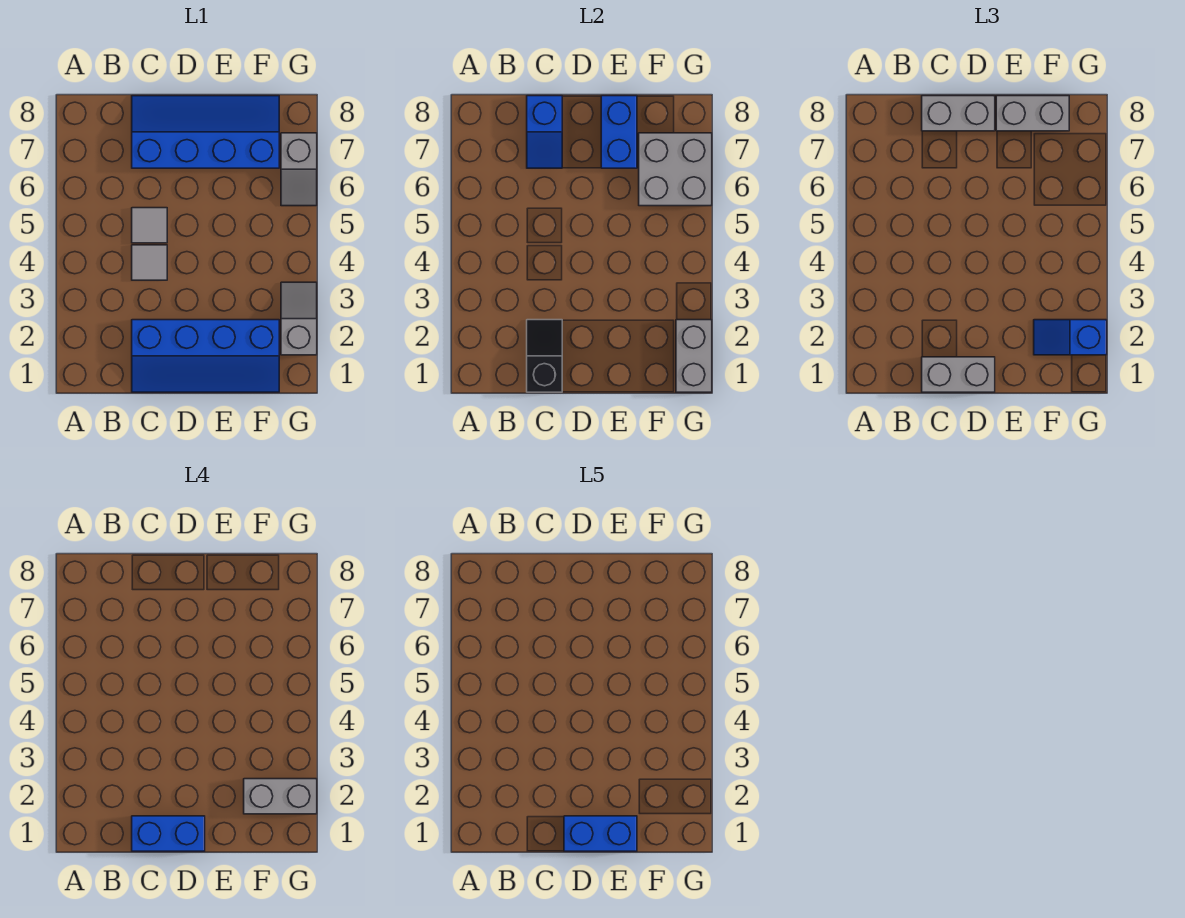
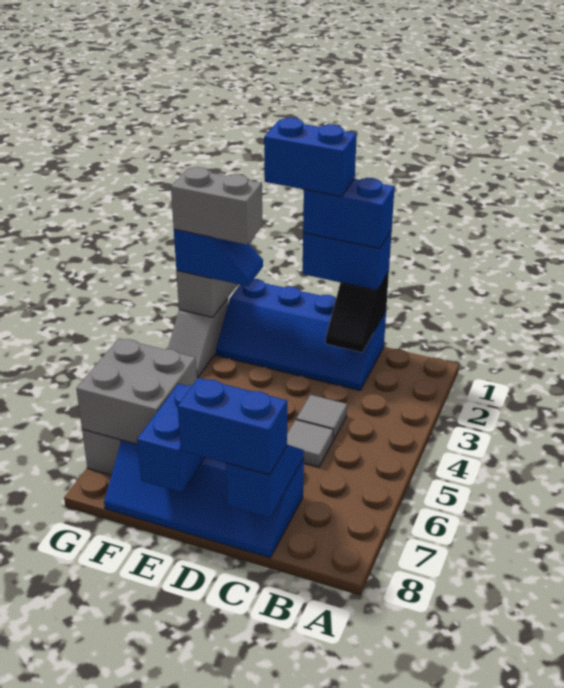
blue slope C1:F2 level 1 top 2 -> blue slope C1:F2 level 1 top 1
grey brick C1:D1 level 3 -> blue brick C1:D1 level 3
grey brick C8:D8 level 3 -> blue brick C8:D8 level 3
grey brick E8:F8 level 3 -> none

